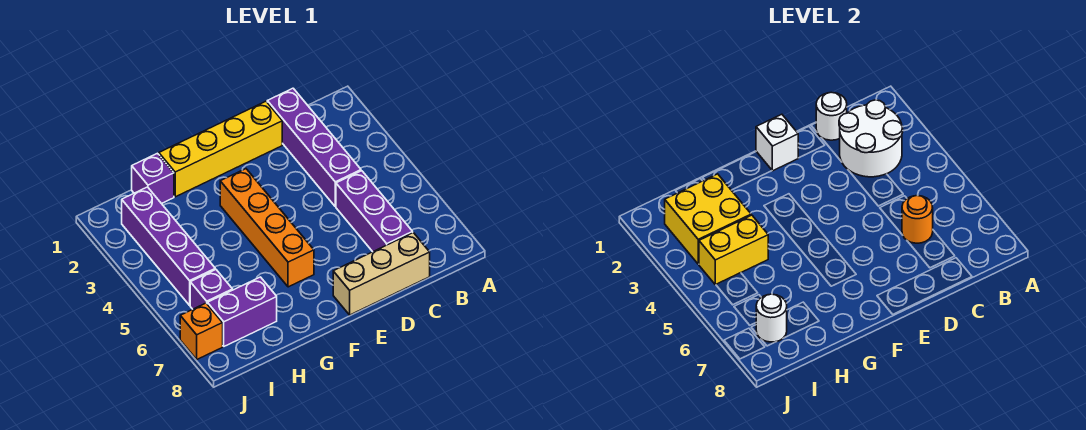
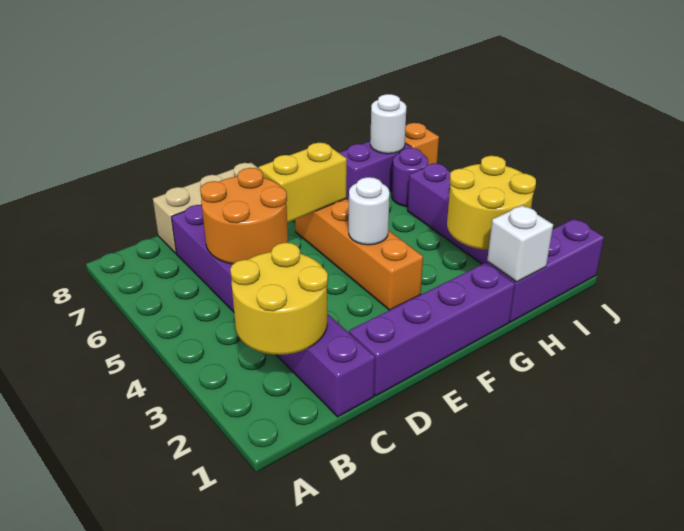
white round brick B2:C3 level 2 -> yellow round brick B2:C3 level 2
white round brick C1 level 2 -> white round brick F4 level 2
orange round brick C6 level 2 -> orange round brick C5:D6 level 2
yellow brick D1:G1 level 1 -> purple brick D1:G1 level 1
white brick E1 level 2 -> white brick H1 level 2
purple brick H1 level 1 -> purple brick H1:J1 level 1
yellow brick H2:I3 level 2 -> yellow round brick H2:I3 level 2
yellow brick H4:I4 level 2 -> yellow brick E6:F6 level 2
purple brick I6 level 1 -> purple round brick I6 level 1

